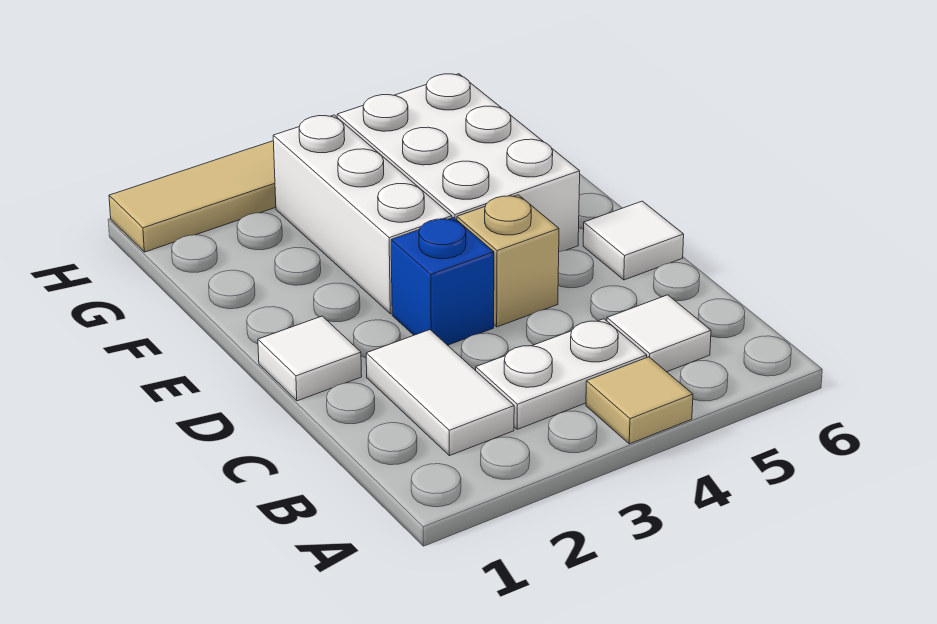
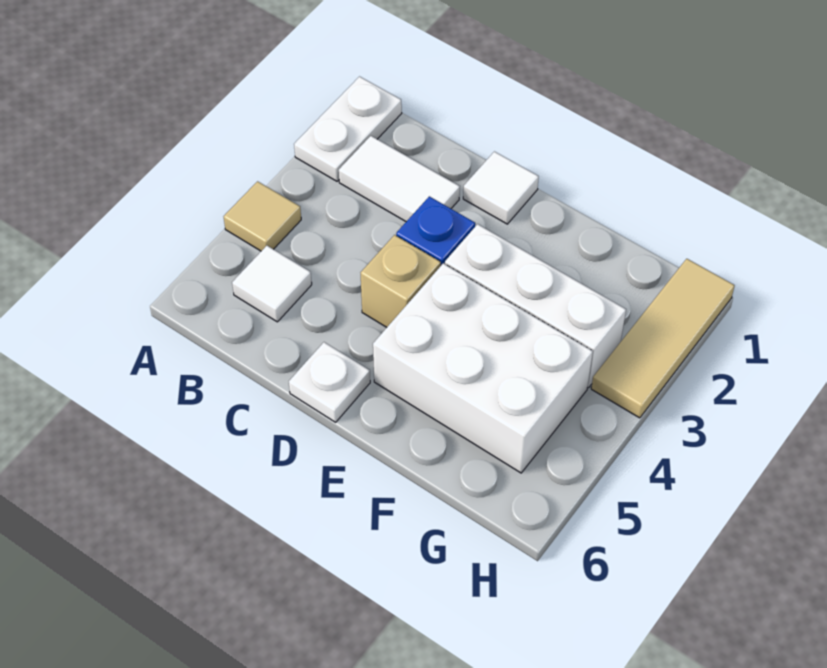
white plate B3:B4 level 1 -> white plate A1:A2 level 1
white tile D6 level 1 -> white plate D6 level 1

